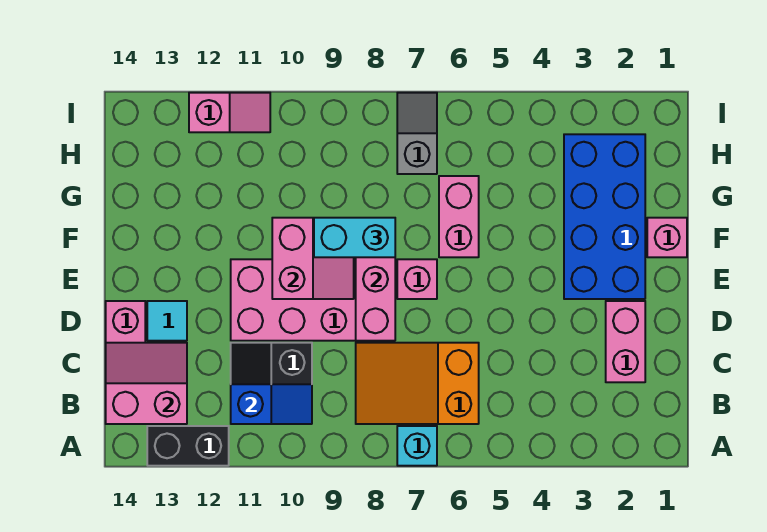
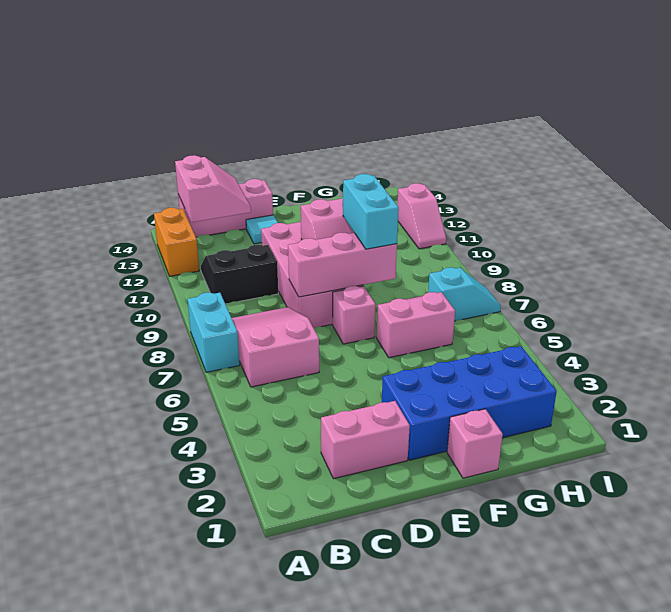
cyan brick A7 level 1 -> cyan brick A7:A8 level 1
black brick A12:A13 level 1 -> orange brick A12:A13 level 1
orange slope B6:C8 level 1 top 6 -> pink slope B6:C8 level 1 top 6
blue slope B10:B11 level 2 top 11 -> none
grey slope H7:I7 level 1 top H -> cyan slope H7:I7 level 1 top H

